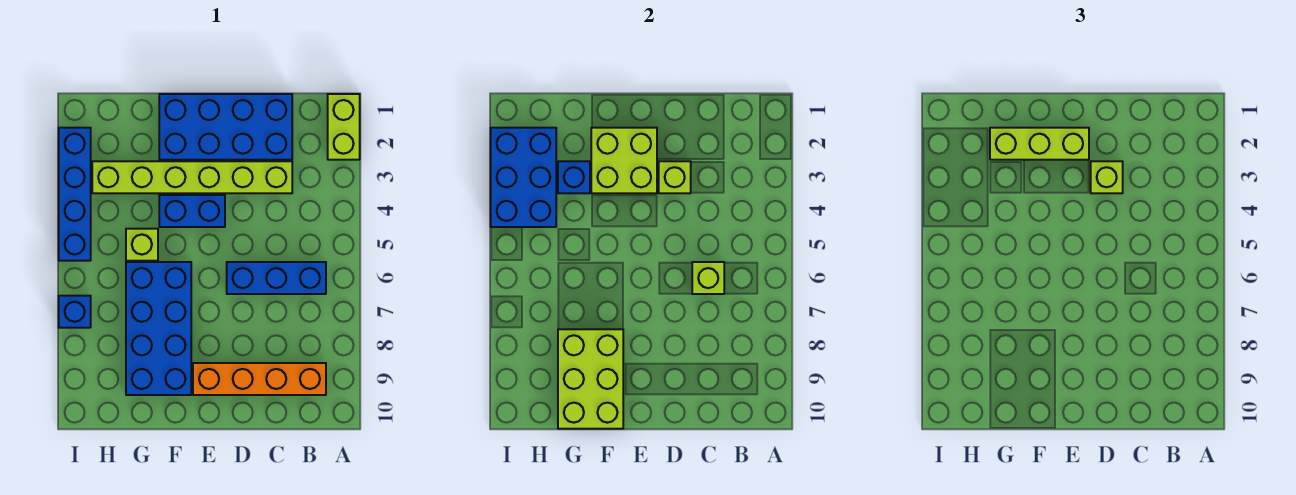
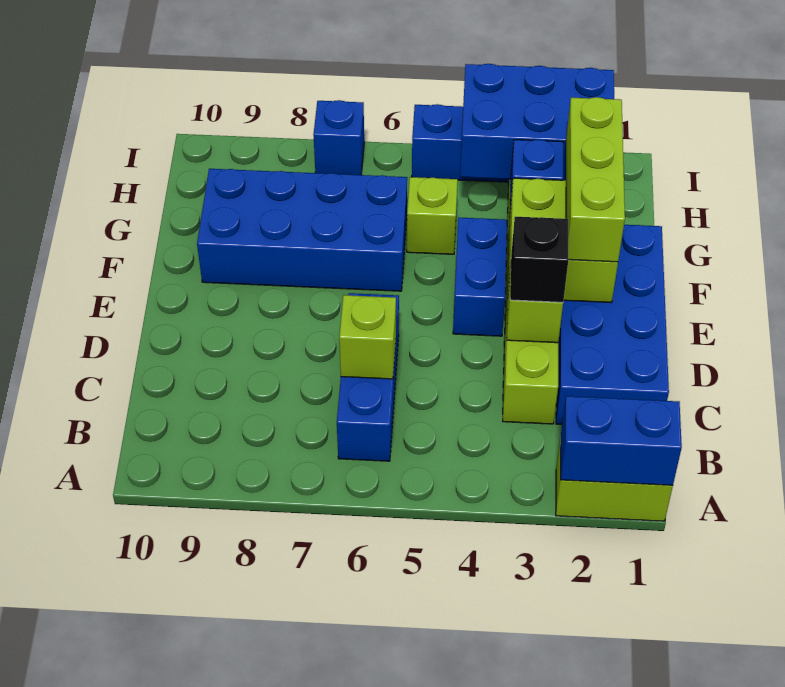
none -> blue brick A1:A2 level 2
orange brick B9:E9 level 1 -> none
lime brick D3 level 3 -> black brick D3 level 3
lime brick F8:G10 level 2 -> none

